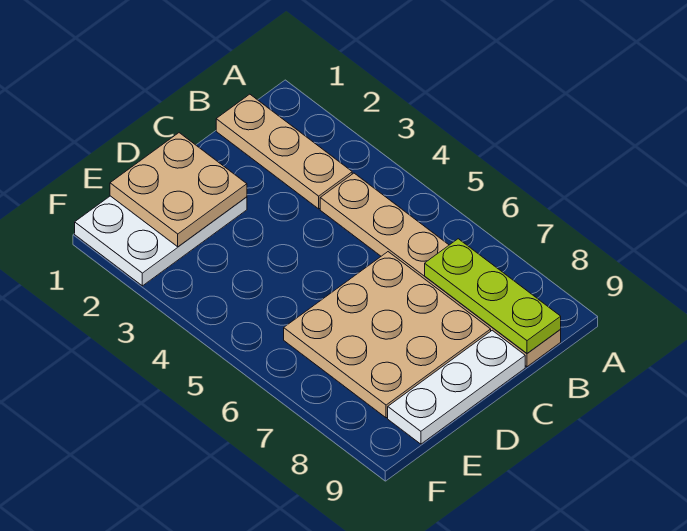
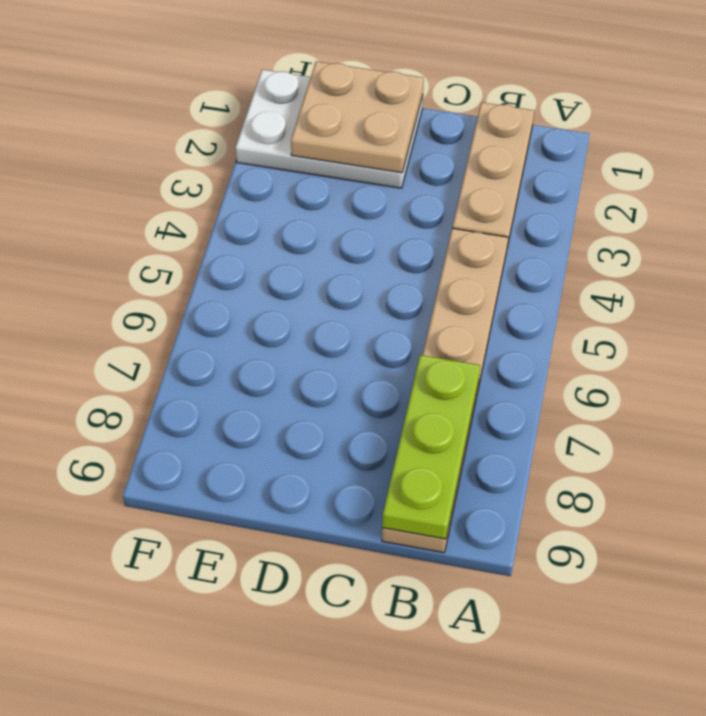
tan plate C6:E8 level 1 -> none
white plate C9:E9 level 1 -> none

